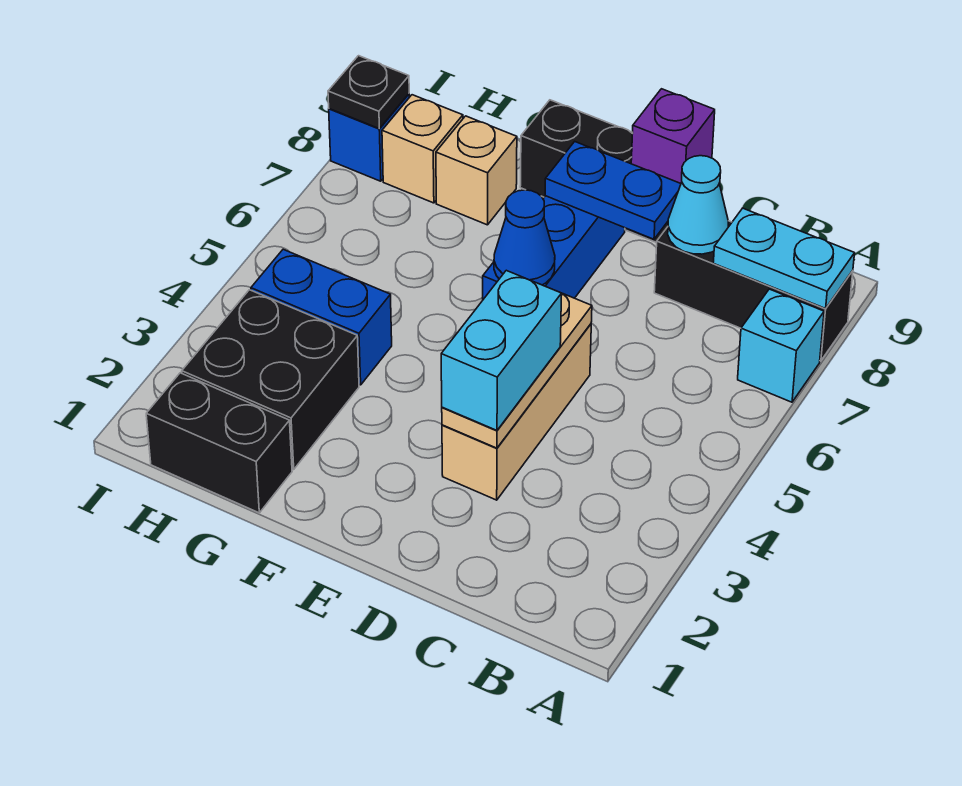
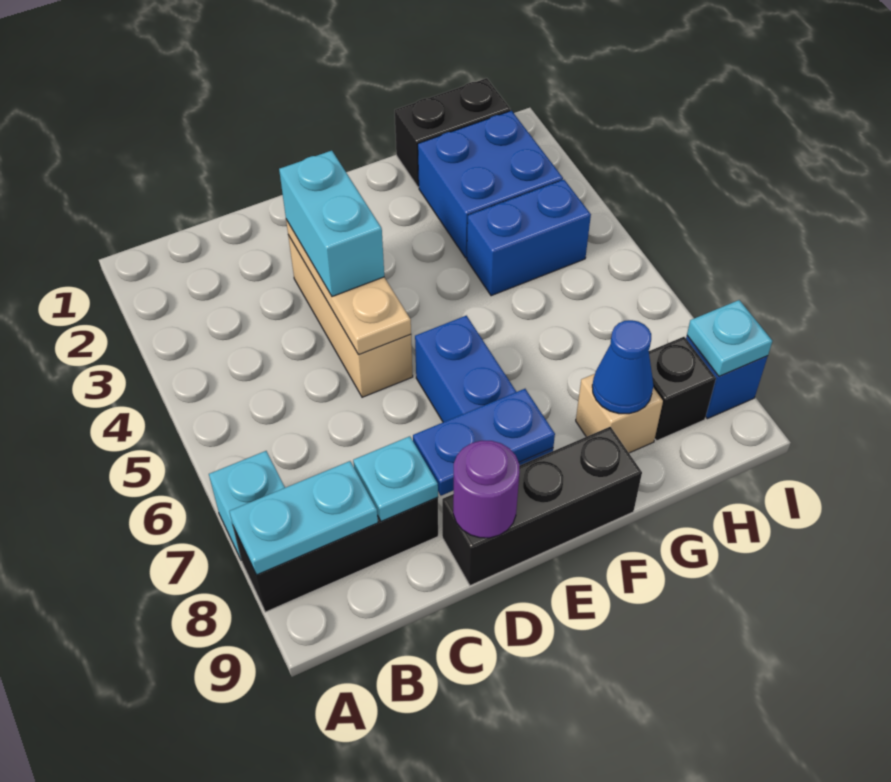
cyan cone C8 level 2 -> cyan plate C8 level 2
purple brick D9 level 2 -> purple round brick D9 level 2
blue cone E6 level 2 -> blue cone G8 level 2
black brick G2:H3 level 1 -> blue brick G2:H3 level 1
tan brick H8 level 1 -> black brick H8 level 1
black plate I8 level 2 -> cyan plate I8 level 2

